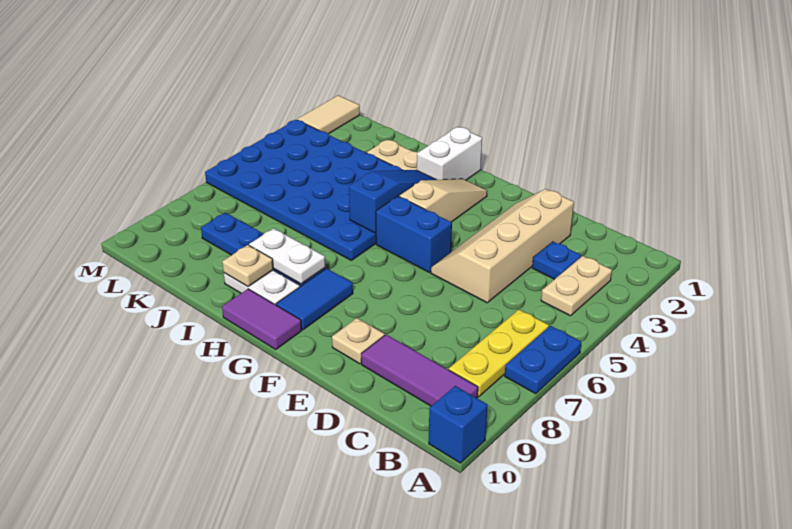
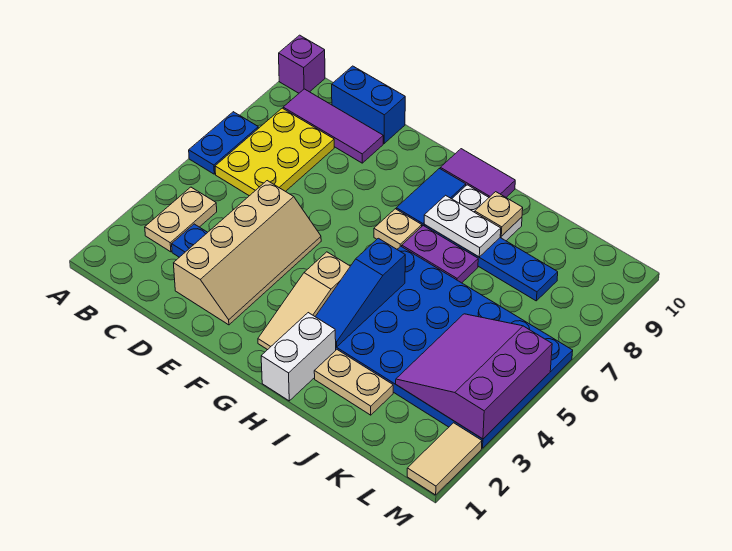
blue brick A10 level 1 -> purple brick A10 level 1
yellow plate B6:B8 level 1 -> yellow plate B6:C8 level 1
tan plate E9 level 1 -> tan plate G7 level 1
blue brick F5:G5 level 1 -> blue brick C10:D10 level 1
none -> purple plate H7:I7 level 1
none -> purple slope K3:M5 level 2 top M

